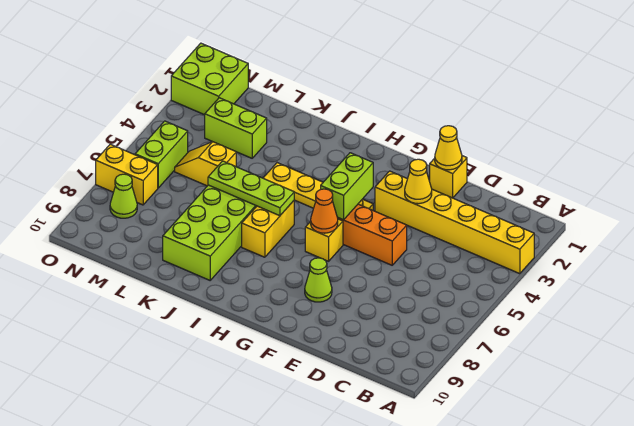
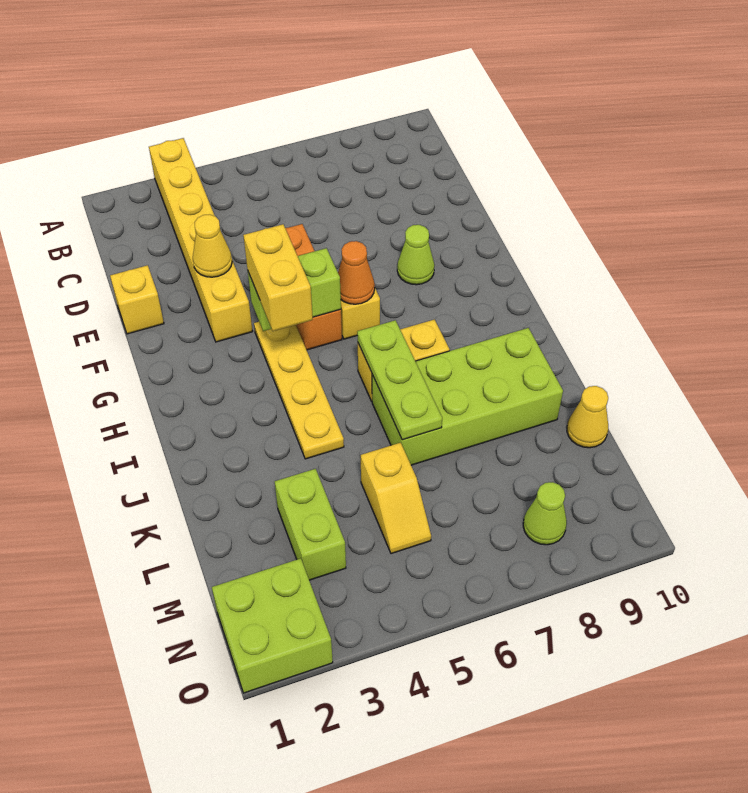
yellow cone E1 level 2 -> yellow cone L10 level 1
lime brick N5:N6 level 1 -> none
yellow brick N7:O7 level 1 -> yellow brick G4:H4 level 3

